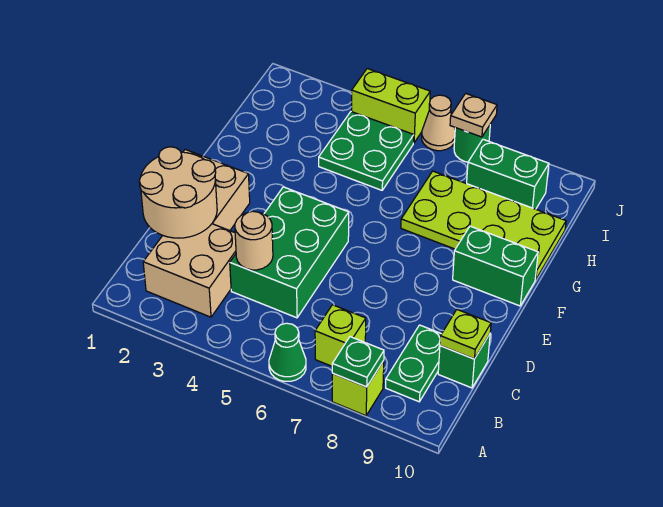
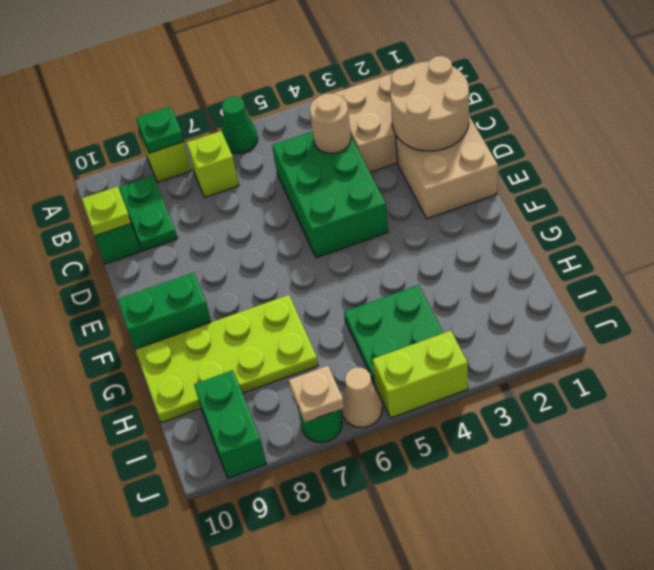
green brick I8:I9 level 1 -> green brick I9:J9 level 1

